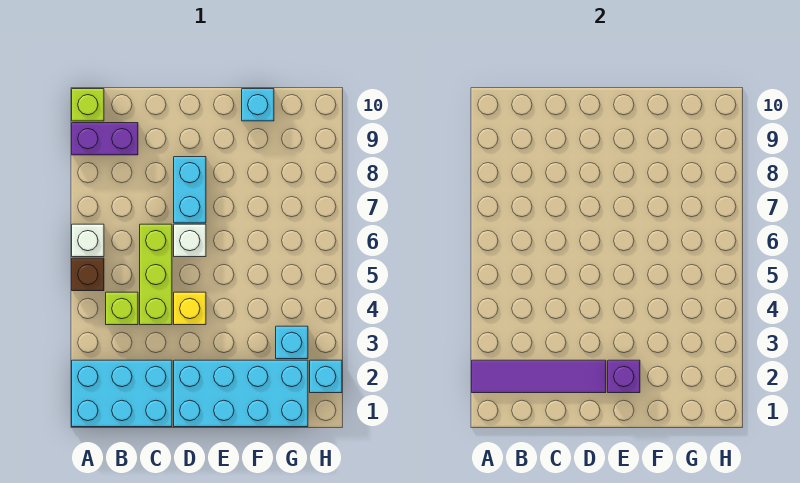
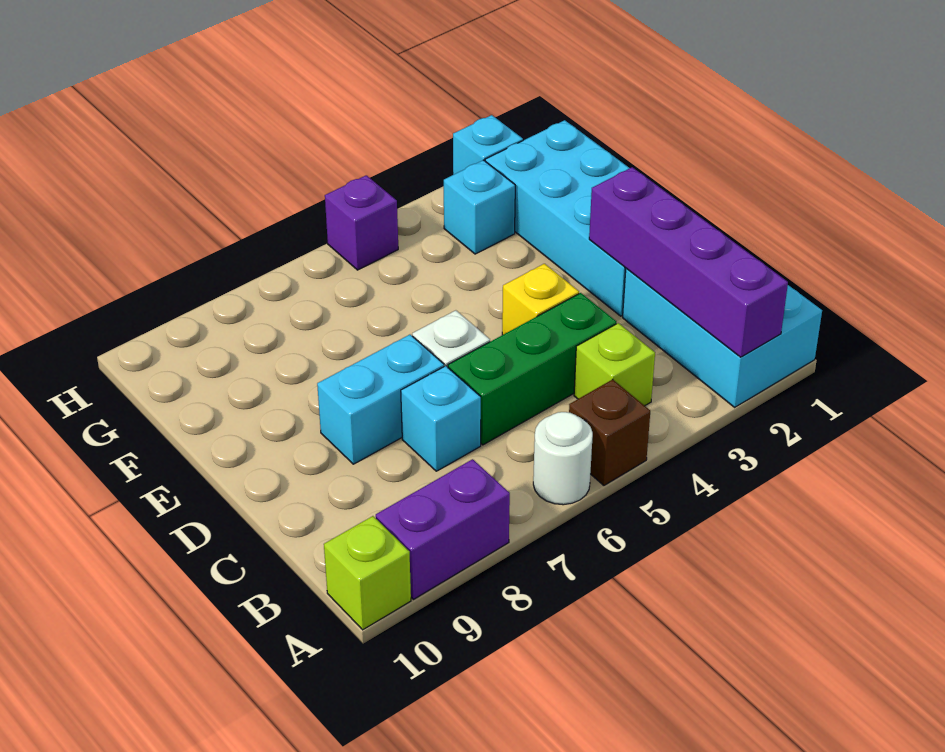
purple tile A2:D2 level 2 -> purple brick A2:D2 level 2
white brick A6 level 1 -> white round brick A6 level 1
purple brick A9:B9 level 1 -> purple brick A8:A9 level 1
lime brick C4:C6 level 1 -> green brick C4:C6 level 1
purple brick E2 level 2 -> purple brick H5 level 1
cyan brick F10 level 1 -> cyan brick C7 level 1

